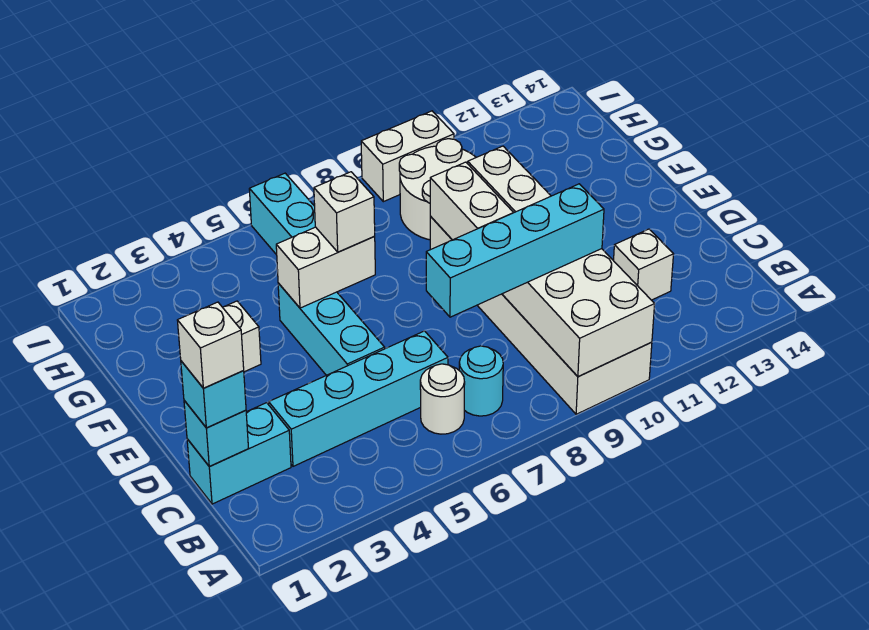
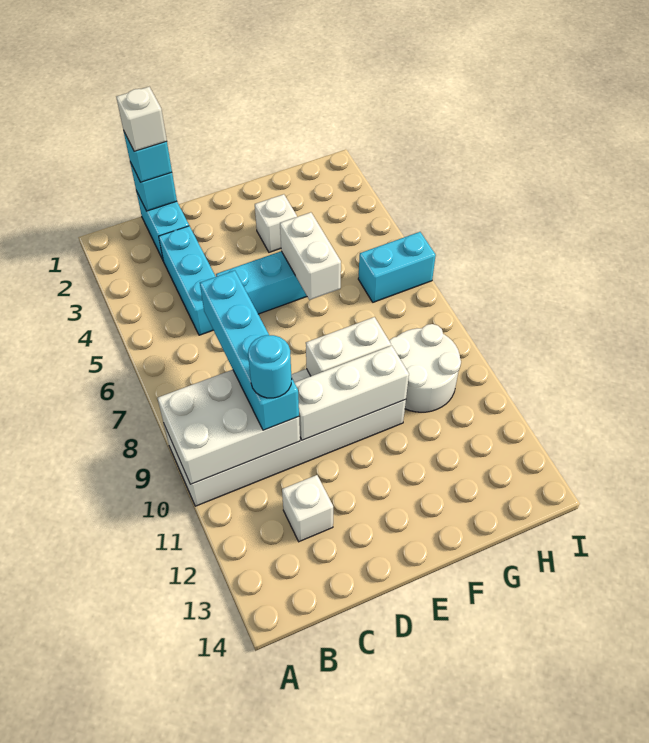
white round brick B6 level 1 -> none
cyan round brick B7 level 1 -> cyan round brick C10 level 4
cyan brick C3:C6 level 1 -> cyan brick C3:C5 level 1
white brick F6 level 3 -> none
white brick I9:I10 level 1 -> none

